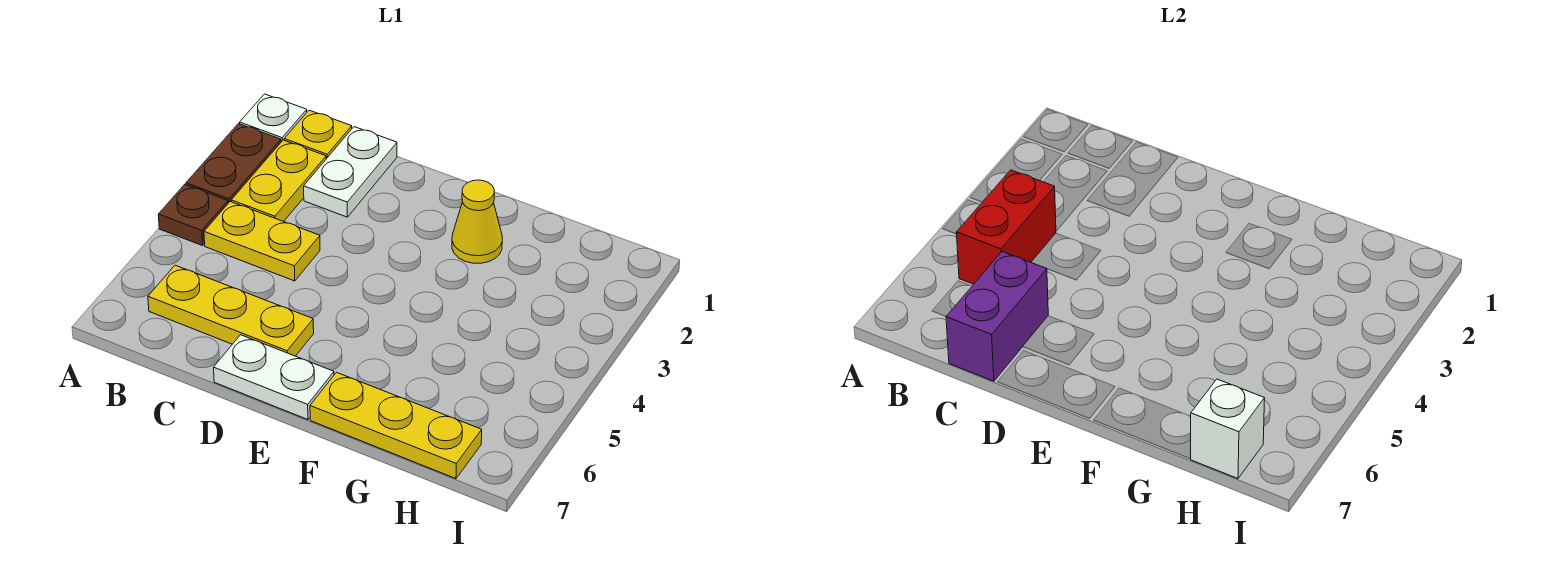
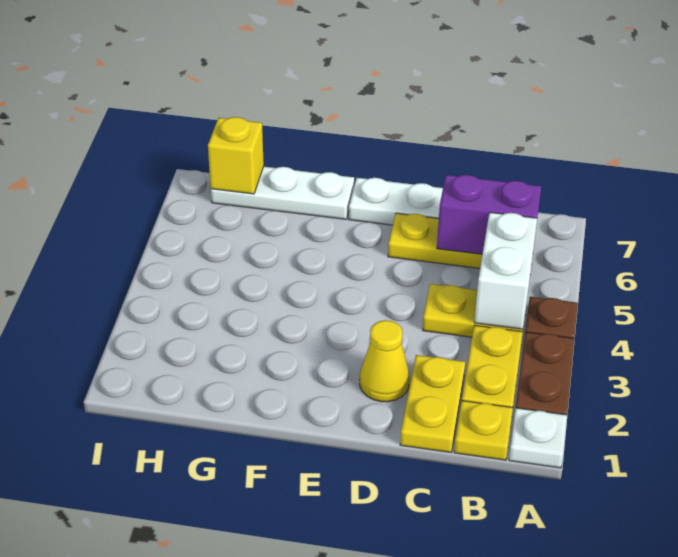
red brick B4:B5 level 2 -> white brick B4:B5 level 2
white plate C1:C2 level 1 -> yellow plate C1:C2 level 1
purple brick C6:C7 level 2 -> purple brick B6:C6 level 2
yellow cone F2 level 1 -> yellow cone D2 level 1
yellow plate F7:H7 level 1 -> white plate F7:H7 level 1
white brick H7 level 2 -> yellow brick H7 level 2

